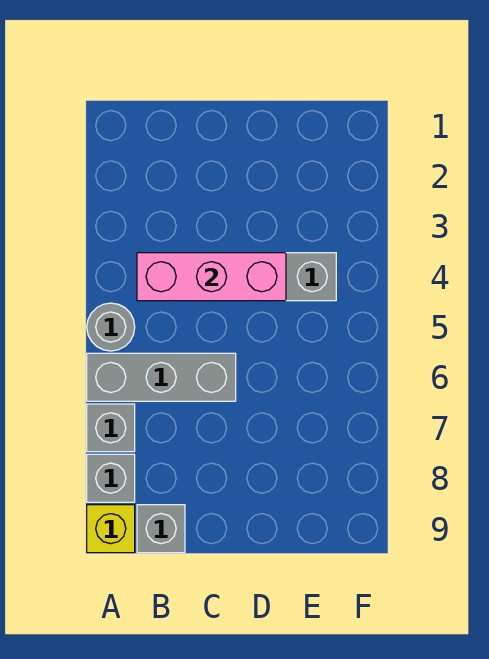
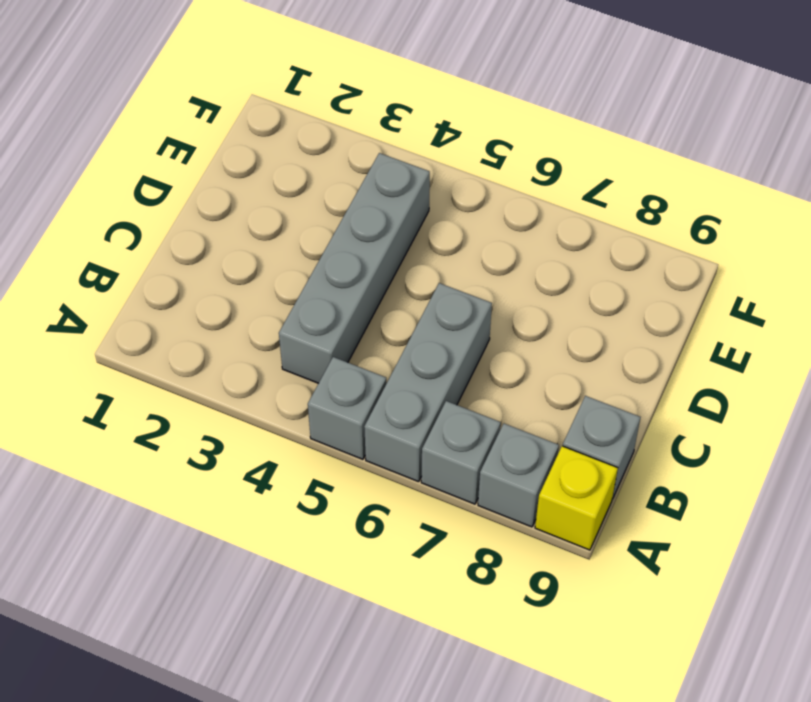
grey round brick A5 level 1 -> grey brick A5 level 1
pink brick B4:D4 level 2 -> none

